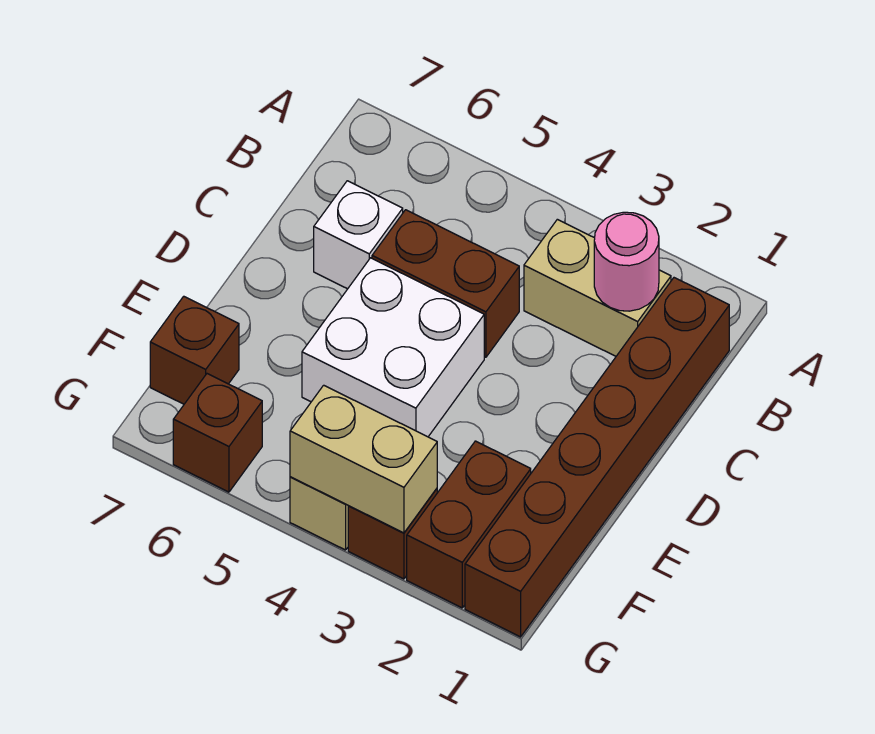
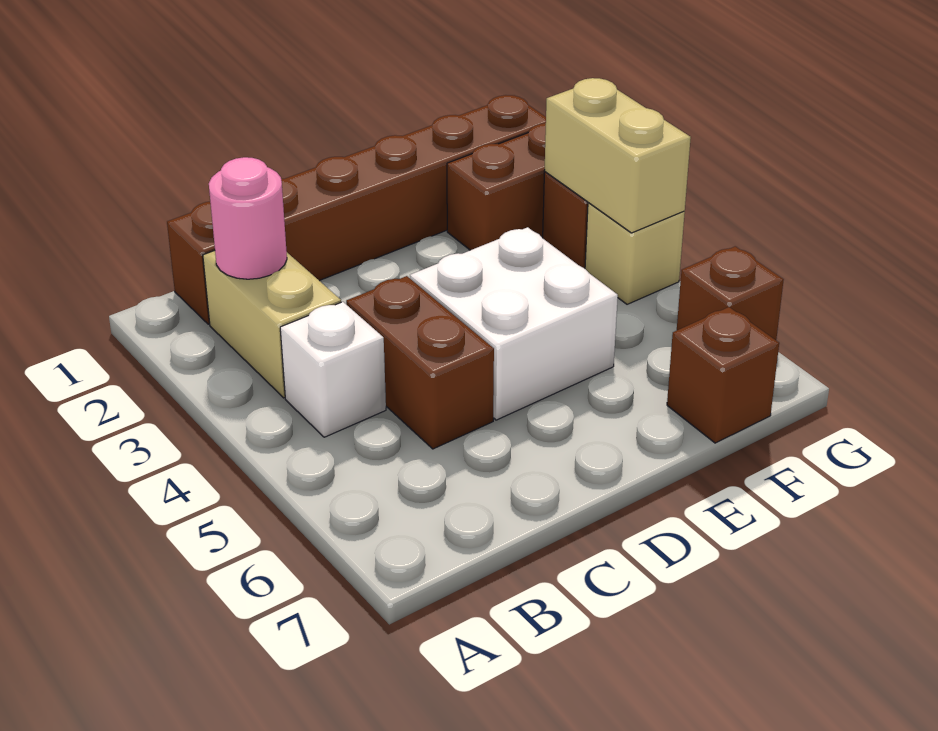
white brick C6 level 1 -> white brick B4 level 1

